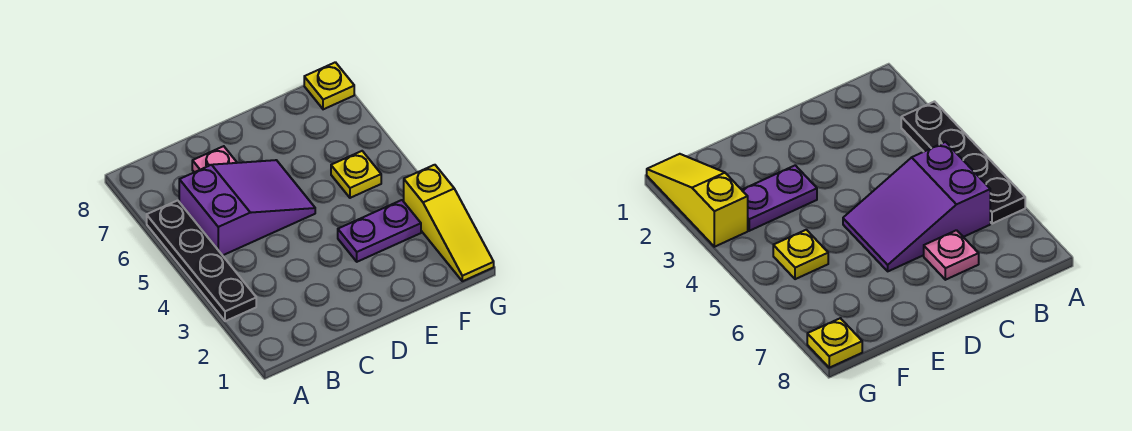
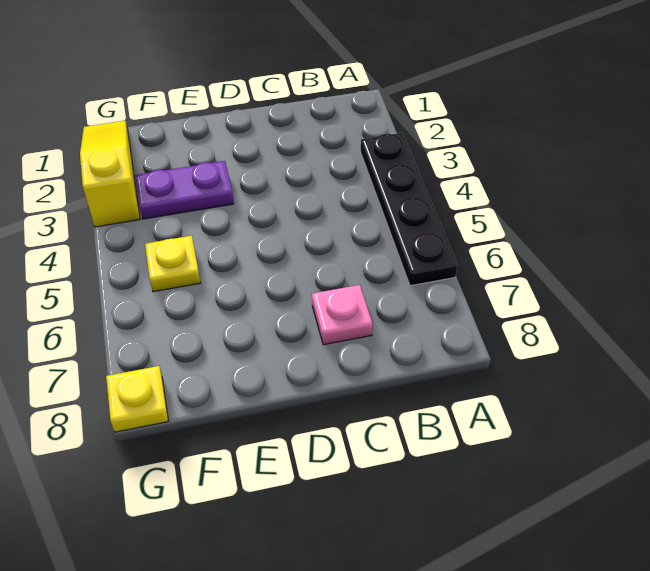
purple slope B5:D6 level 1 top B -> none

